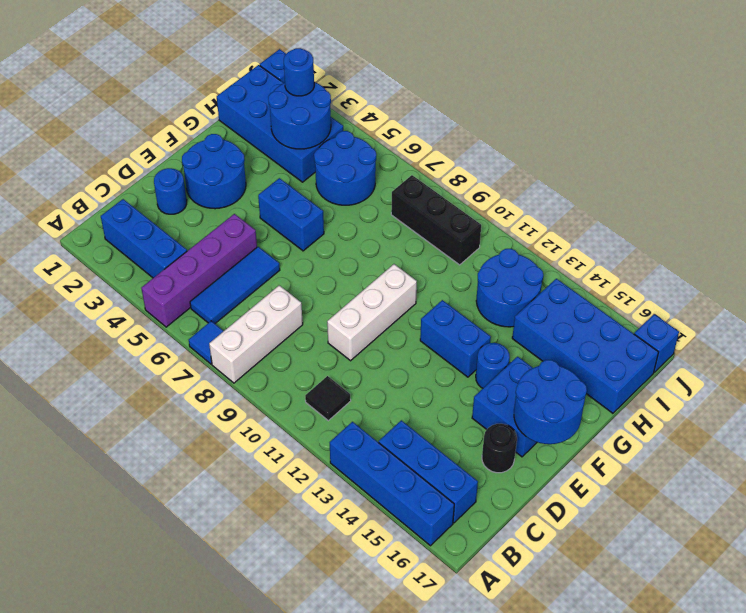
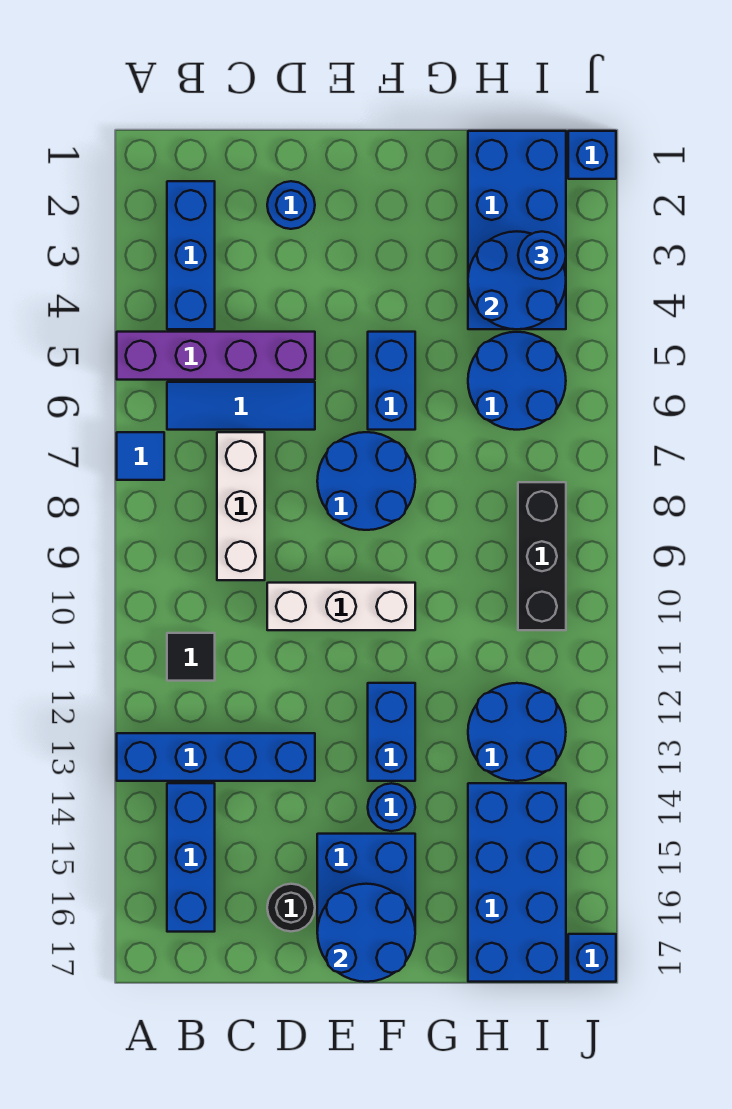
white brick A8:C8 level 1 -> white brick C7:C9 level 1
blue brick A13:A16 level 1 -> blue brick A13:D13 level 1
blue round brick E2:F3 level 1 -> blue round brick E7:F8 level 1

